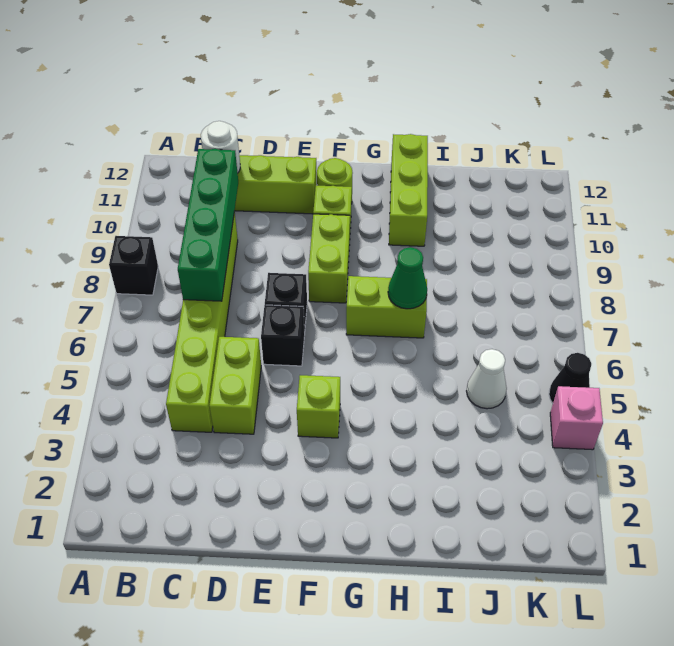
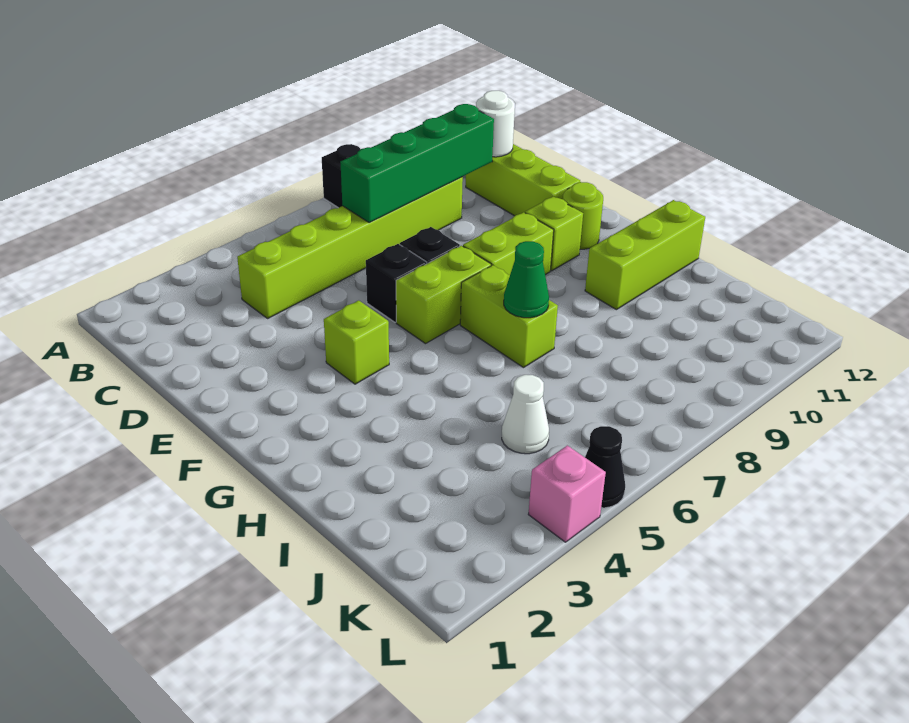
lime brick D4:D5 level 1 -> lime brick F6:F7 level 1

